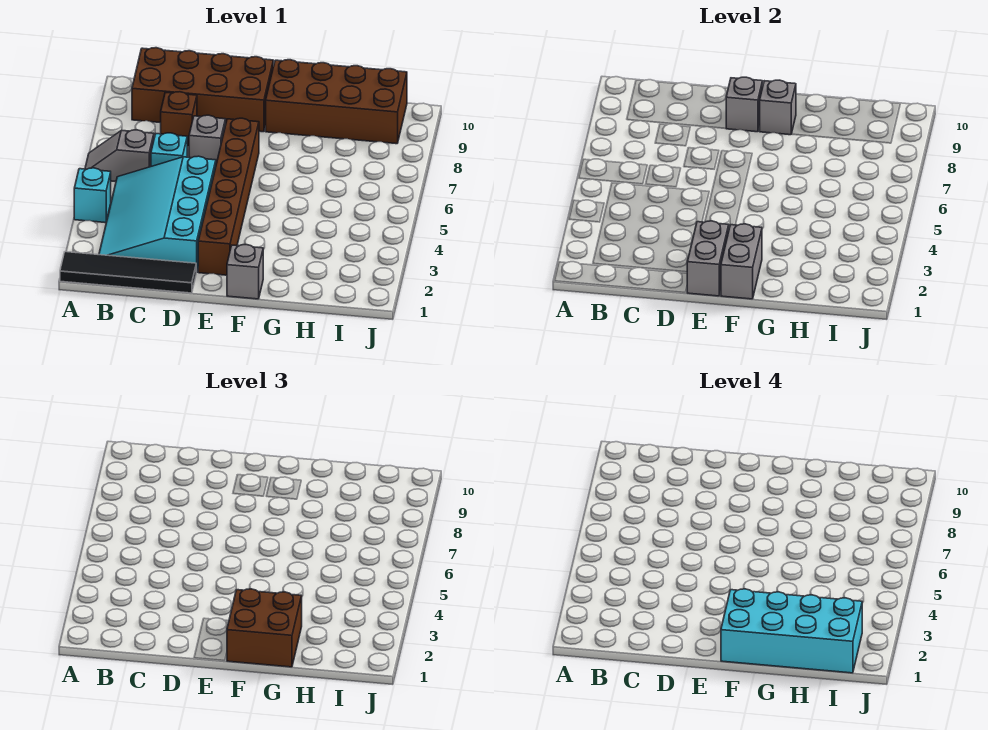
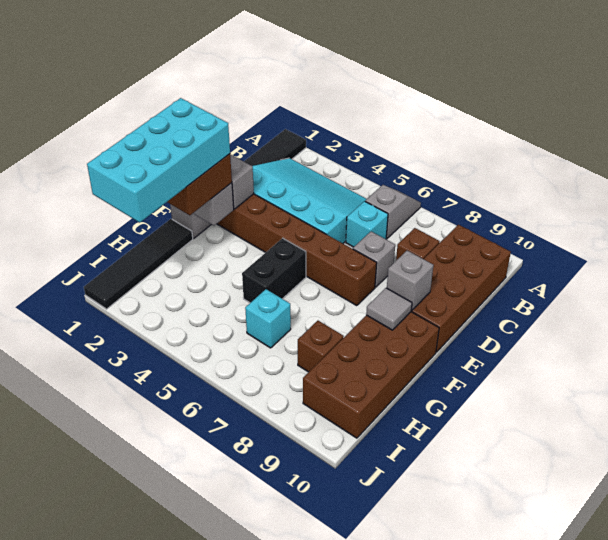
cyan brick A4 level 1 -> cyan brick H6 level 1
none -> black brick F5:G5 level 1
grey brick F9 level 2 -> grey tile F9 level 2
none -> black tile G1:J1 level 1
none -> brown brick H8 level 1

